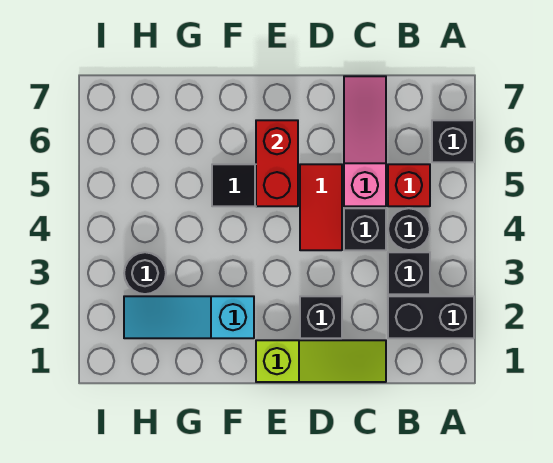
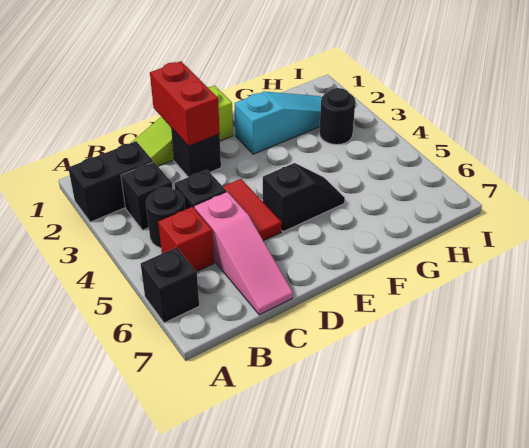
red brick E5:E6 level 2 -> red brick D1:D2 level 2

